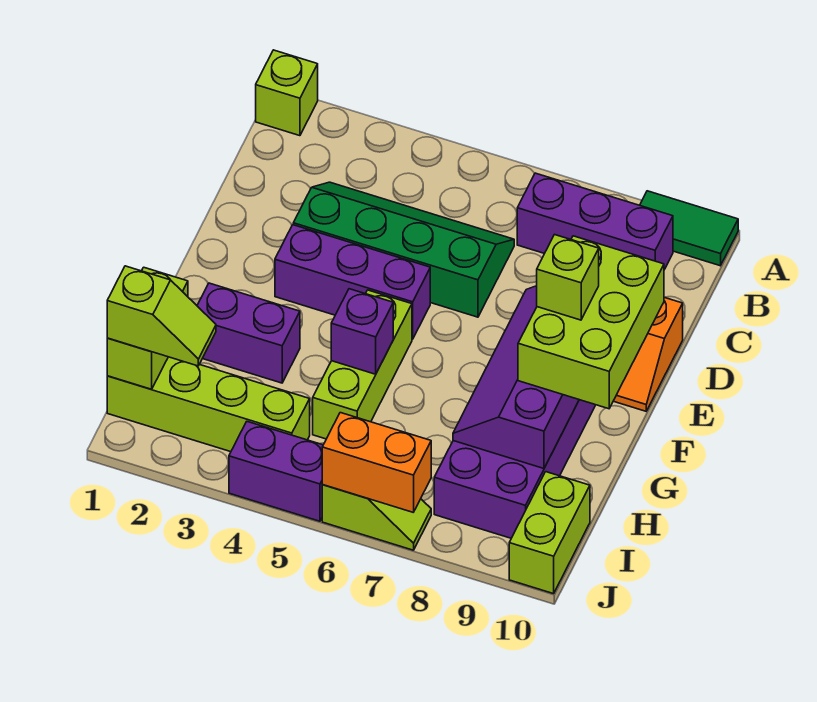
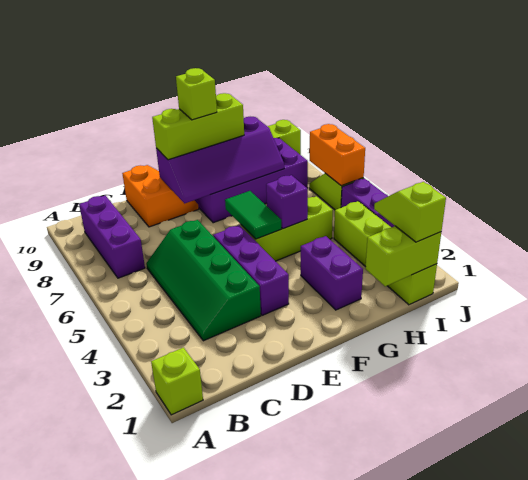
green tile A9:A10 level 1 -> green tile F5:F6 level 2
lime brick E9:G10 level 3 -> lime brick E9:G9 level 3

